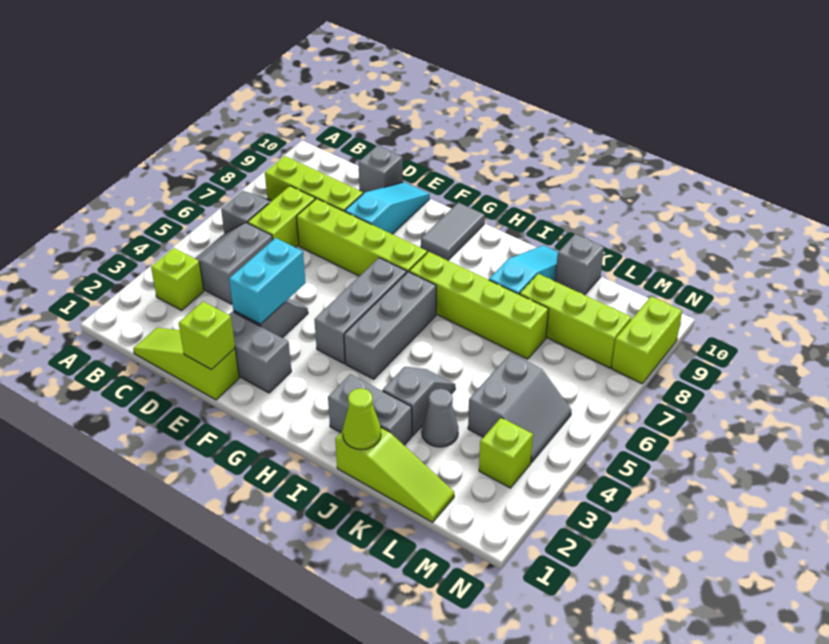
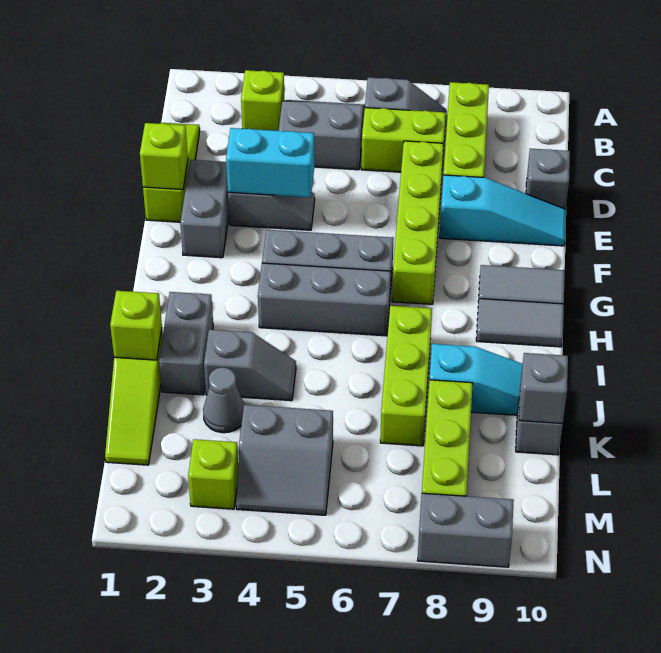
lime brick H7:K7 level 1 -> lime brick I7:K7 level 1
none -> grey tile H9:H10 level 1
lime cone J1 level 2 -> lime brick J1 level 2
none -> grey brick K10 level 2
lime brick N8:N9 level 1 -> grey brick N8:N9 level 1

